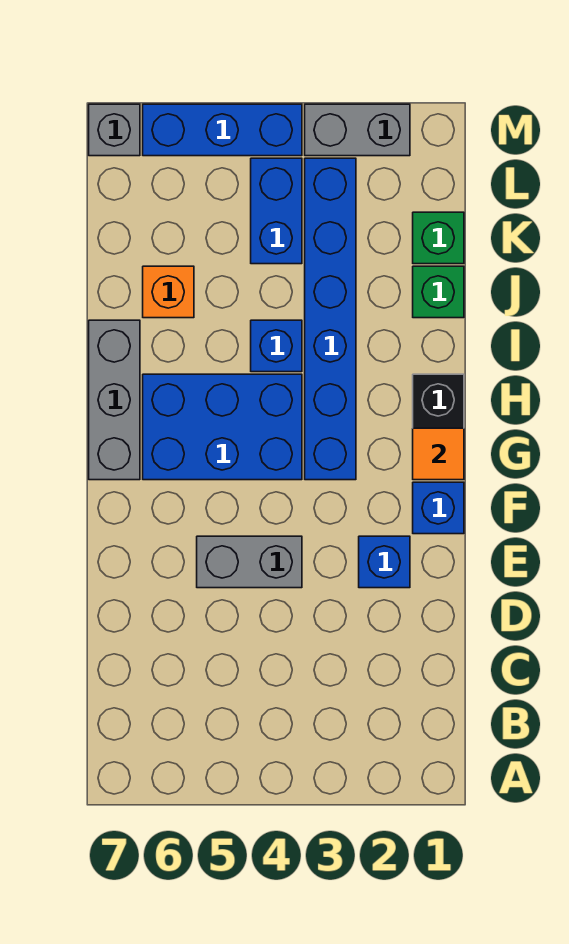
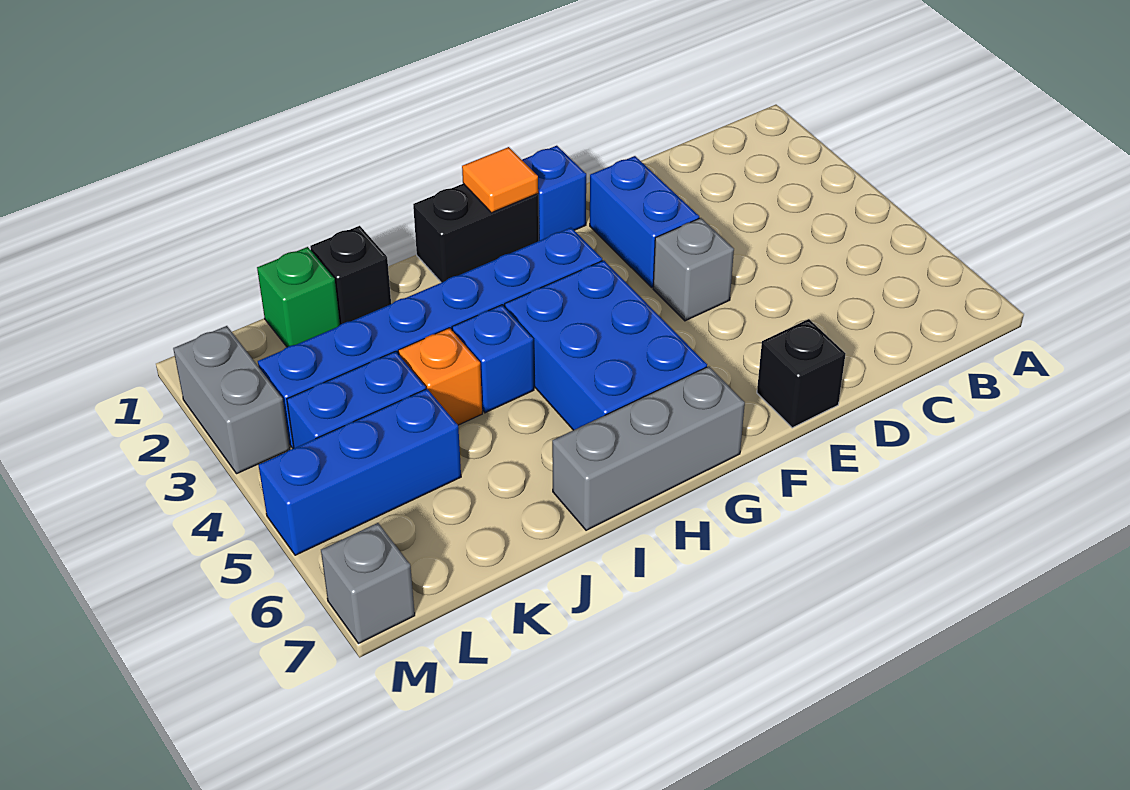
blue brick E2 level 1 -> blue brick E2:E3 level 1
grey brick E4:E5 level 1 -> grey brick E4 level 1
none -> black brick E7 level 1
green brick J1 level 1 -> black brick J1 level 1
orange brick J6 level 1 -> orange brick J4 level 1
blue brick M4:M6 level 1 -> blue brick K5:M5 level 1

